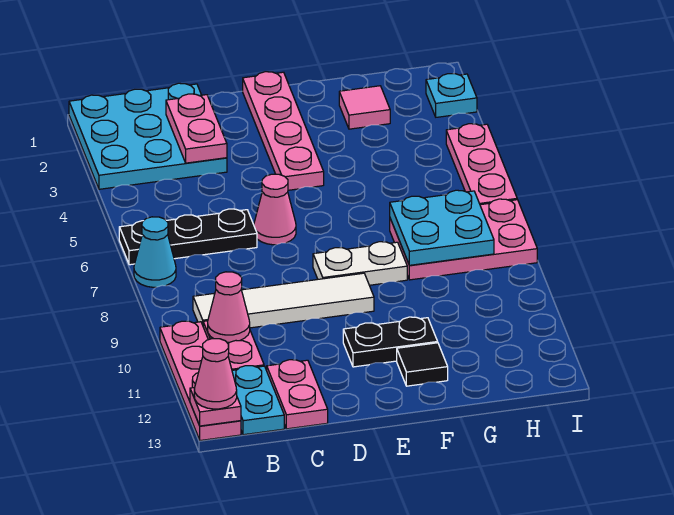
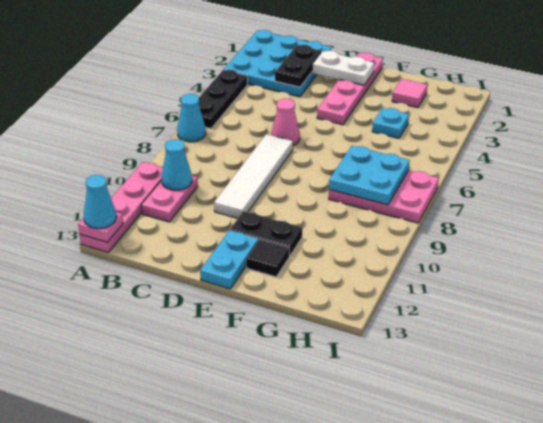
black plate A6:C6 level 1 -> black plate A4:A6 level 1
pink cone A13 level 3 -> cyan cone A13 level 3
white tile B9:E9 level 1 -> white tile D7:D10 level 1
pink cone B10 level 2 -> cyan cone B10 level 2
cyan plate B12:B13 level 1 -> cyan plate E12:E13 level 1
pink plate C2:C3 level 2 -> black plate C2:C3 level 2
pink plate C12:C13 level 1 -> none
white plate E8:F8 level 1 -> white plate D2:E2 level 2
cyan plate I2 level 1 -> cyan plate G4 level 1
pink plate I4:I6 level 1 -> none

